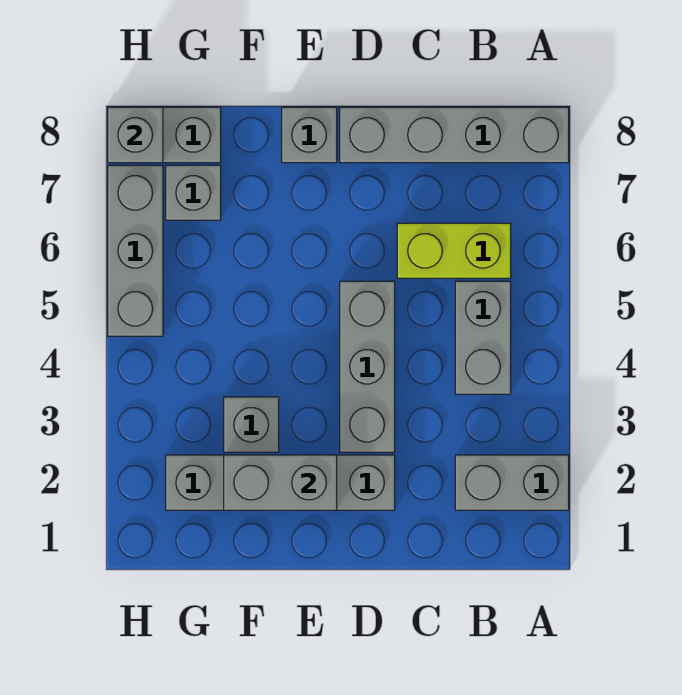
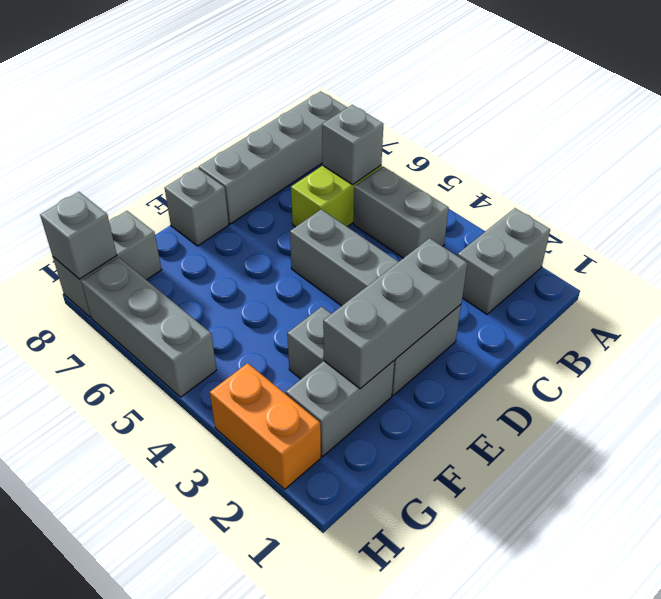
grey brick E2:F2 level 2 -> grey brick D2:F2 level 2
grey brick G7 level 1 -> grey brick B6 level 2
none -> orange brick H2:H3 level 1

